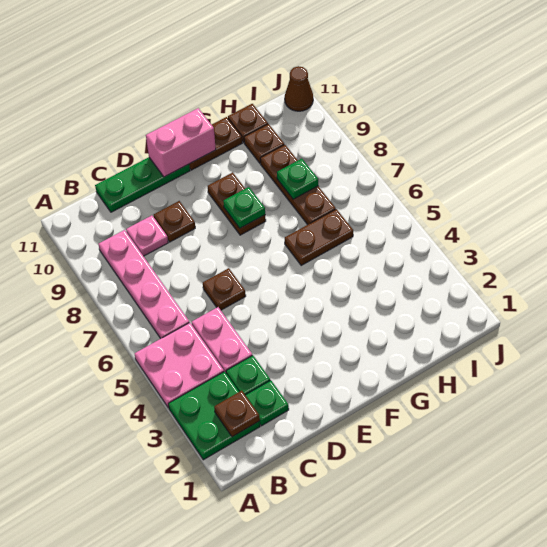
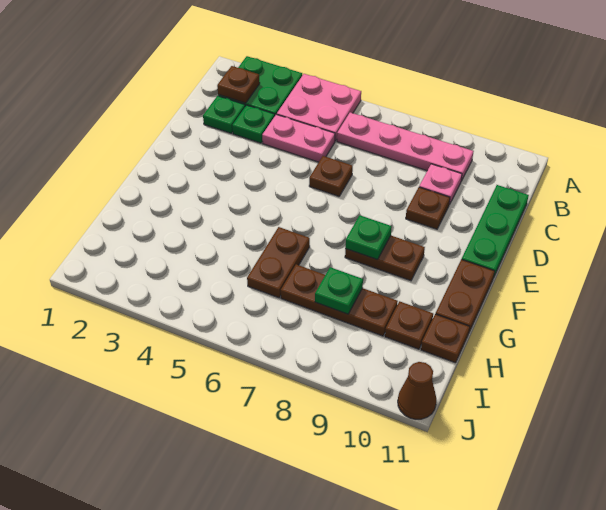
pink brick E11:F11 level 2 -> none

